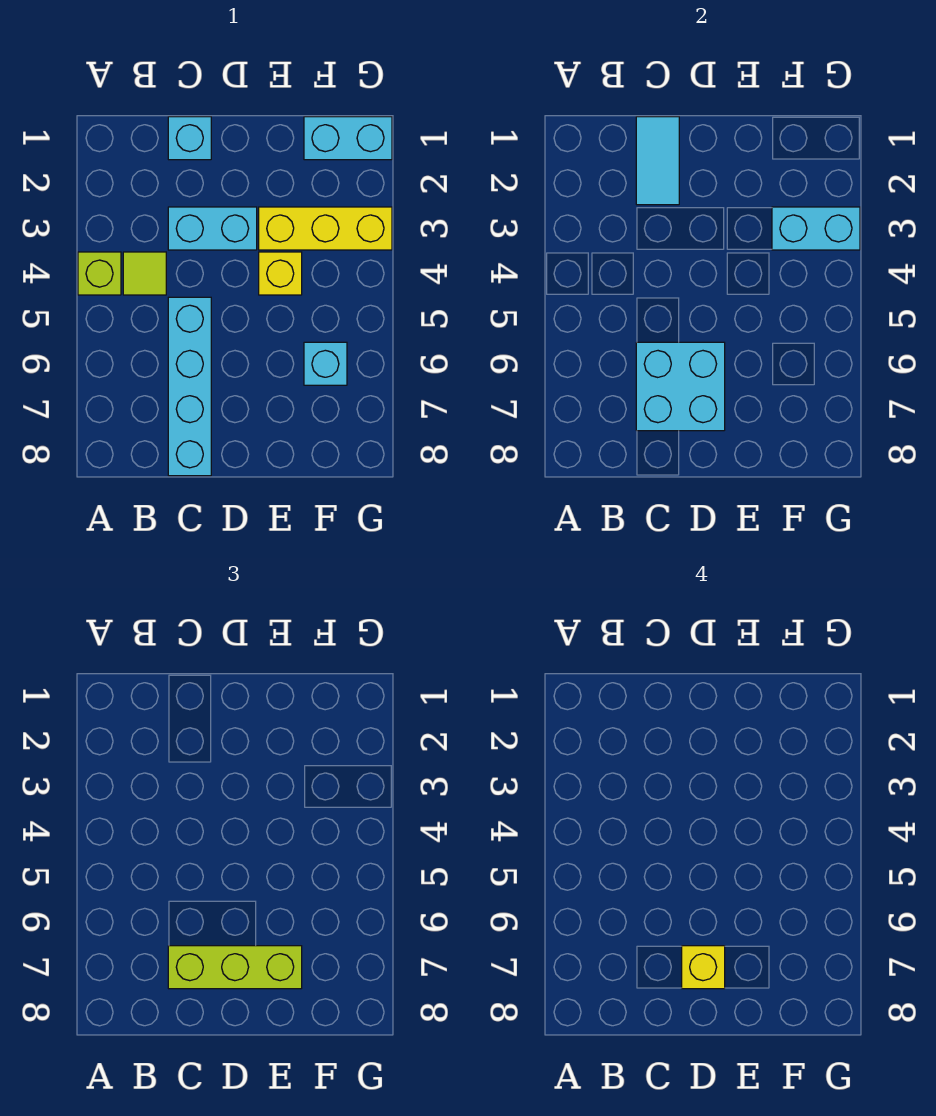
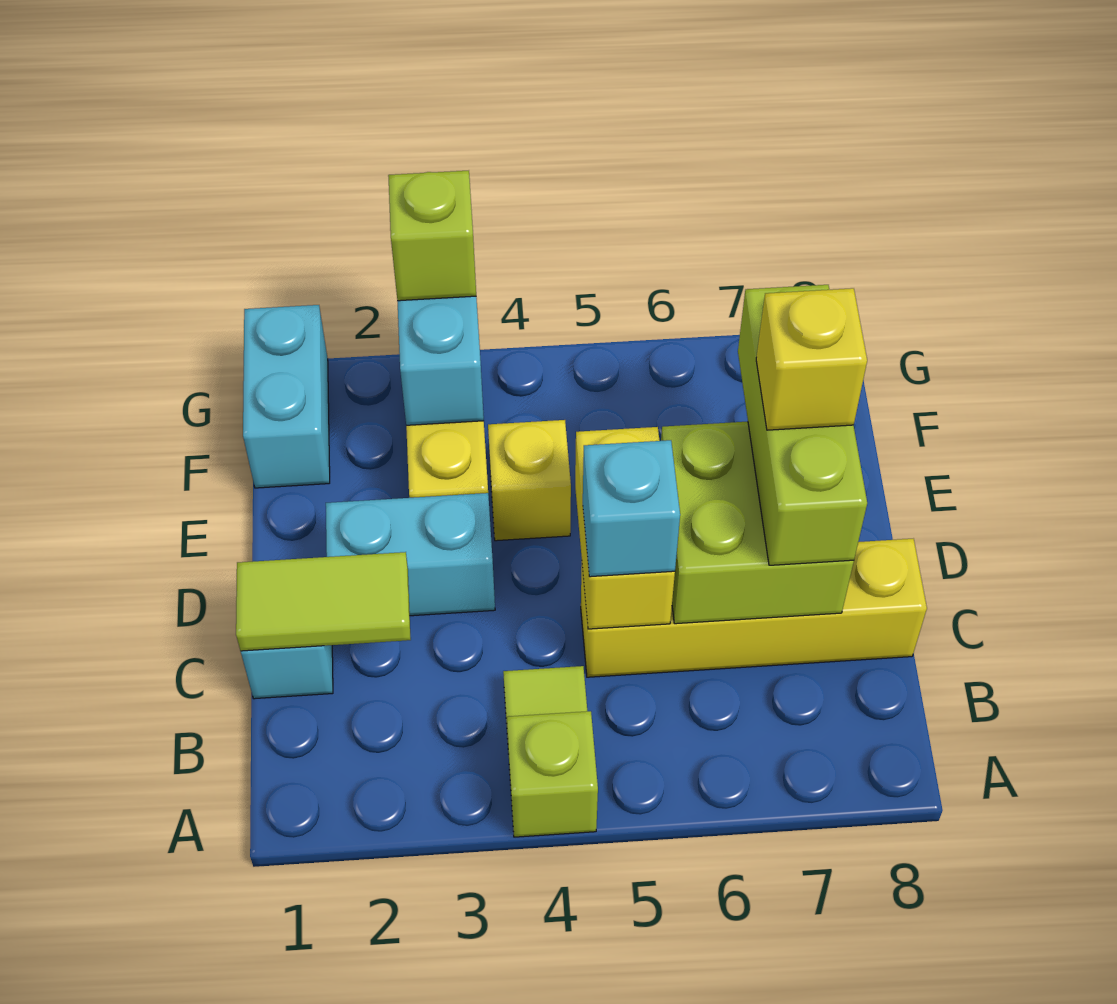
cyan tile C1:C2 level 2 -> lime tile C1:C2 level 2
cyan brick C3:D3 level 1 -> cyan brick D2:D3 level 1
cyan brick C5:C8 level 1 -> yellow brick C5:C8 level 1
none -> yellow brick C5:D5 level 2
cyan brick C6:D7 level 2 -> lime brick C6:D7 level 2
cyan brick F6 level 1 -> cyan brick C5 level 3
none -> lime brick G3 level 3

